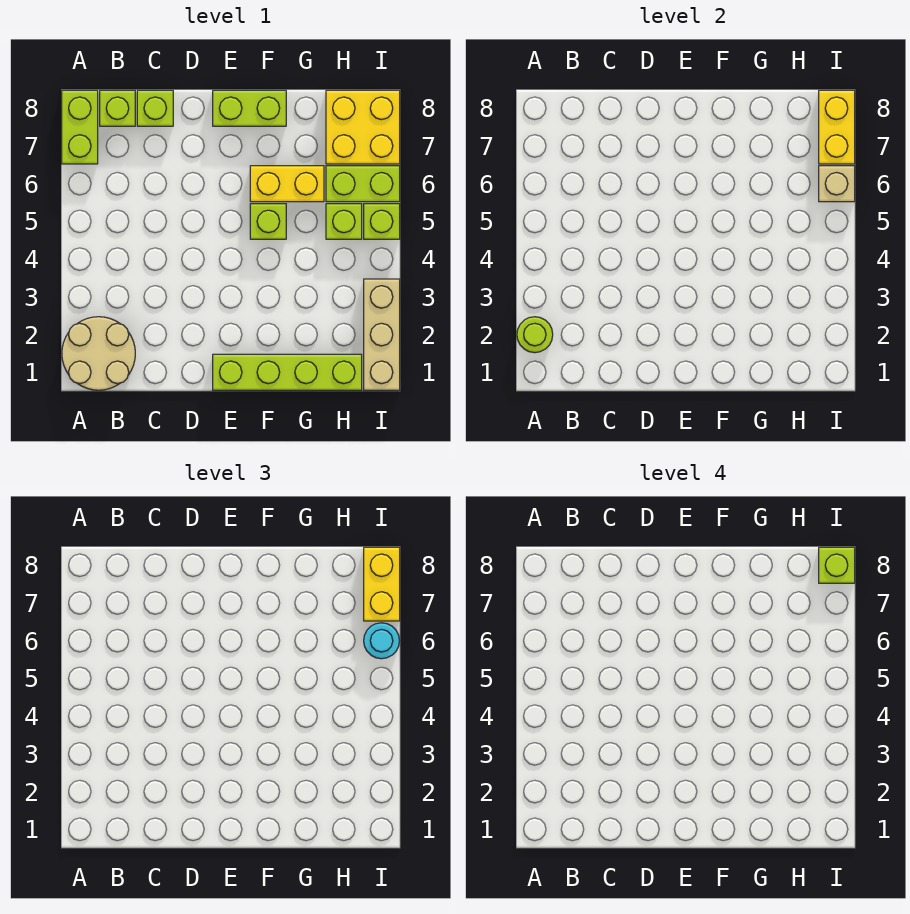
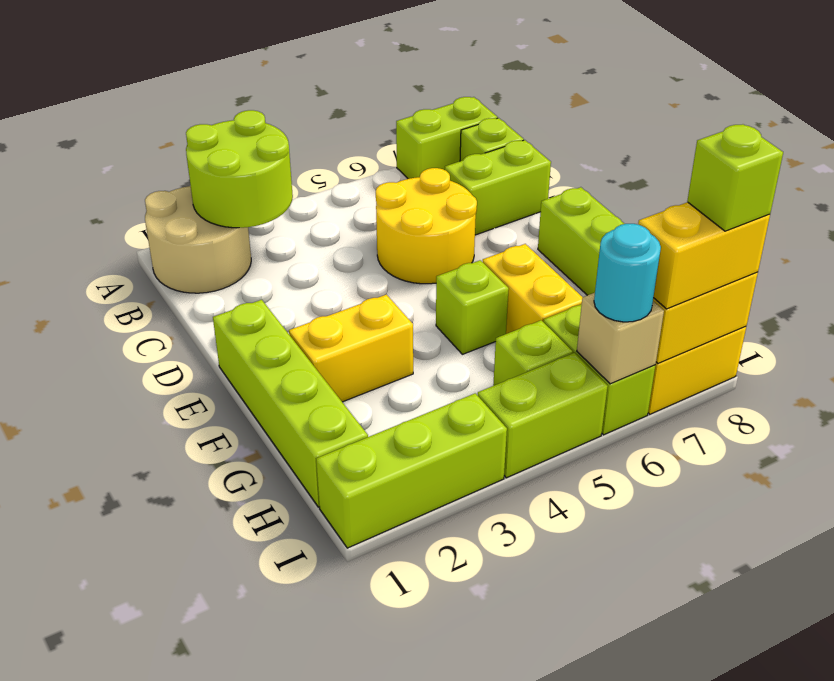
lime round brick A2 level 2 -> lime round brick A2:B3 level 2
none -> yellow round brick C5:D6 level 1
lime brick C8 level 1 -> lime brick C7:C8 level 1
none -> yellow brick F2:F3 level 1
tan brick I1:I3 level 1 -> lime brick I1:I3 level 1
lime brick I5 level 1 -> lime brick I4:I5 level 1

